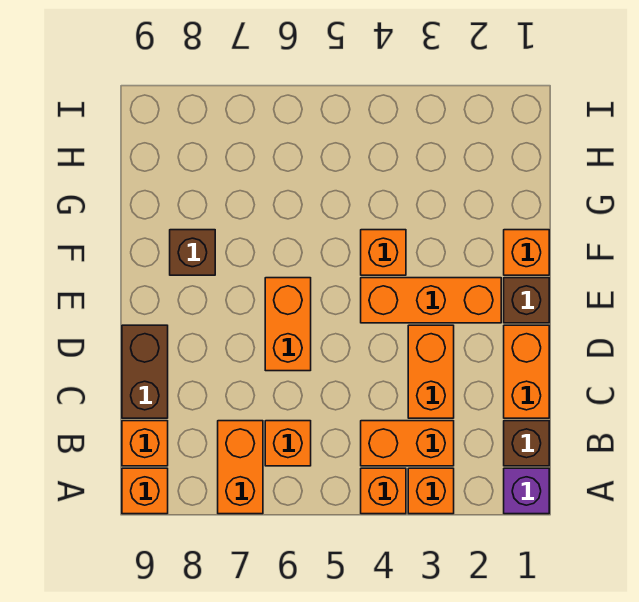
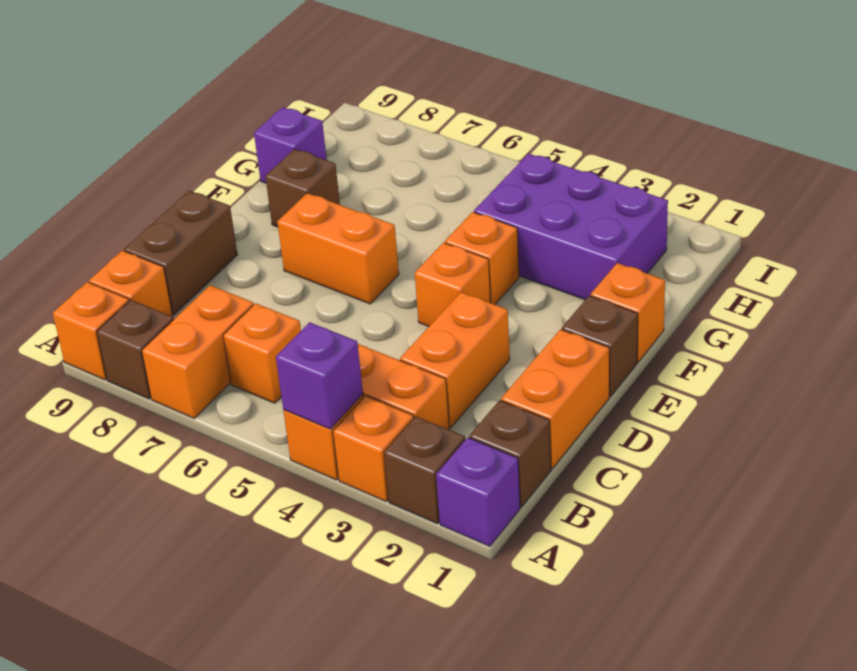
none -> brown brick A2 level 1
none -> purple brick A4 level 2
none -> brown brick A8 level 1
orange brick D6:E6 level 1 -> orange brick E6:E7 level 1
orange brick E2:E4 level 1 -> orange brick E4 level 1
none -> purple brick G2:H4 level 1
none -> purple brick G9 level 1

